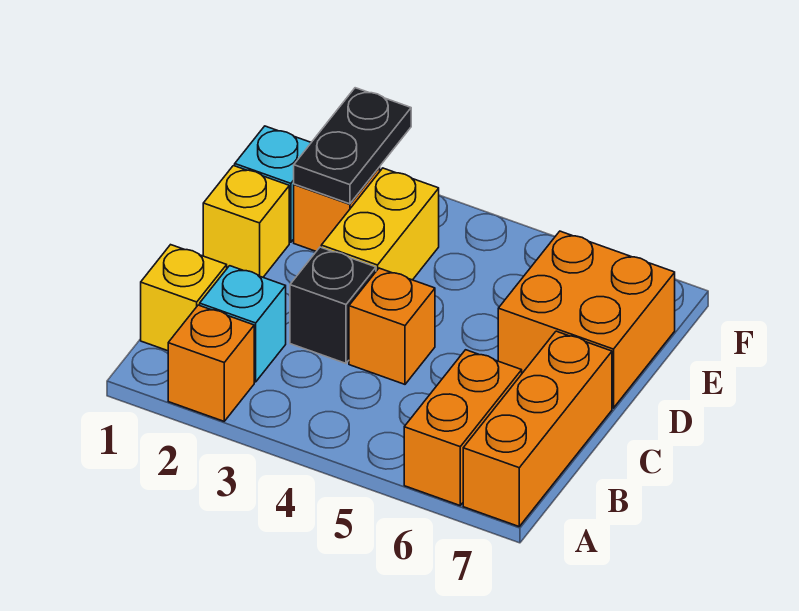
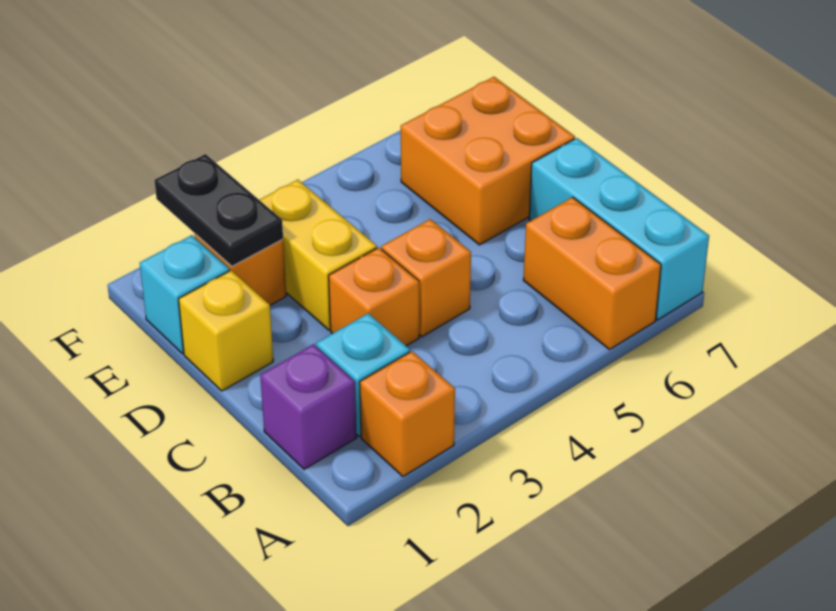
orange brick A7:C7 level 1 -> cyan brick A7:C7 level 1
yellow brick B1 level 1 -> purple brick B1 level 1
black brick C3 level 1 -> orange brick C3 level 1

